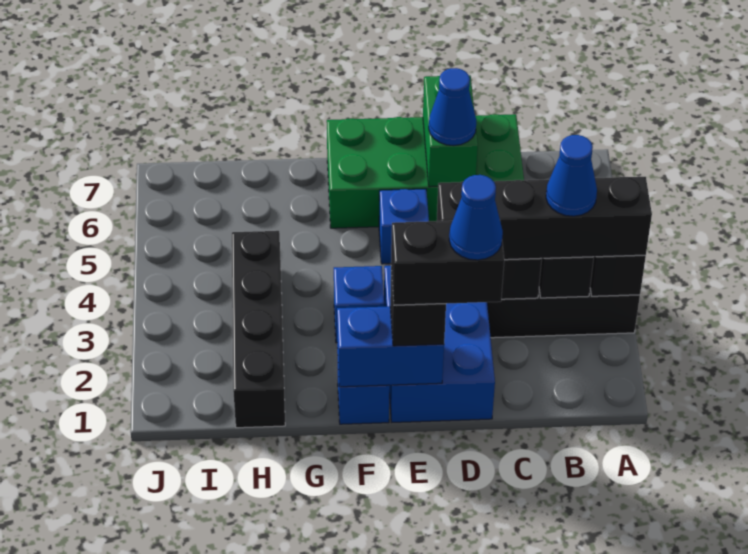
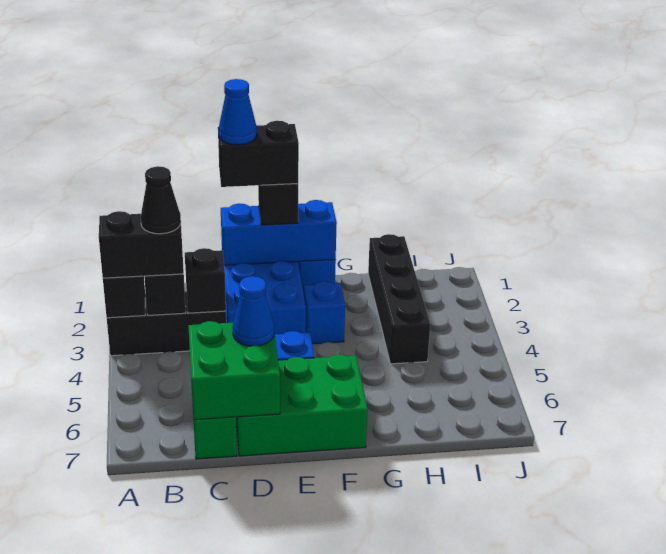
black brick A3:D3 level 3 -> black brick A3:B3 level 3
blue cone B3 level 4 -> black cone B3 level 4
green brick D6:D7 level 2 -> green brick C6:D7 level 2
blue brick E1:F1 level 2 -> blue brick D1:F1 level 2

